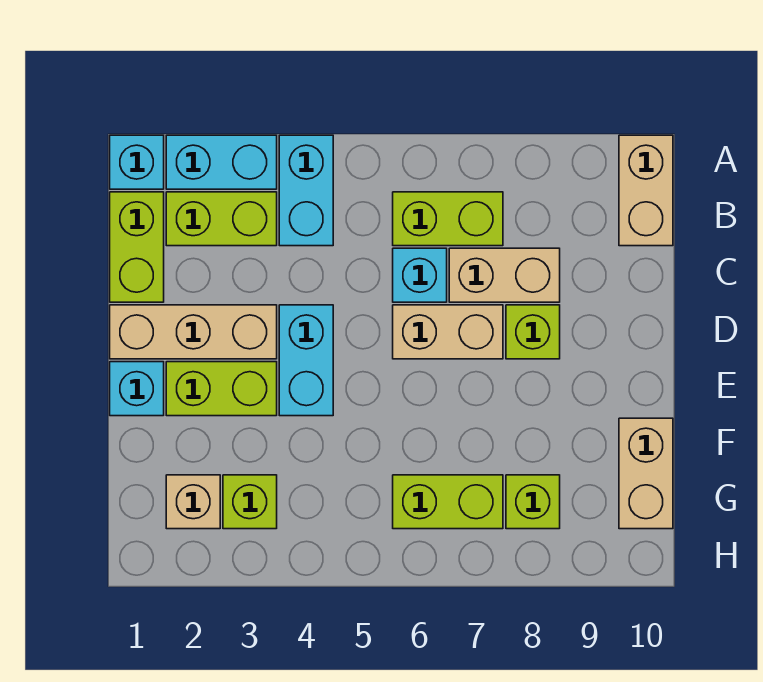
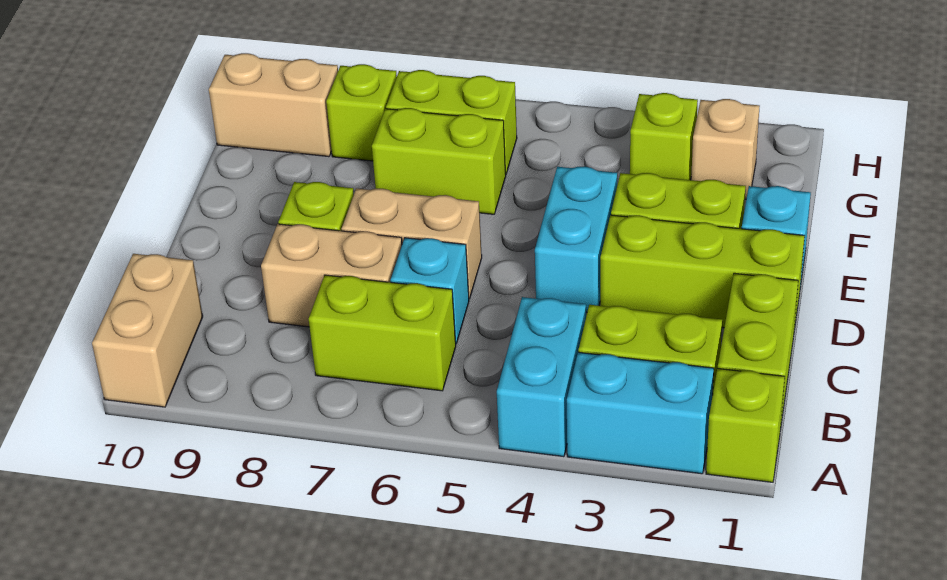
cyan brick A1 level 1 -> lime brick A1 level 1
tan brick D1:D3 level 1 -> lime brick D1:D3 level 1
none -> lime brick F6:F7 level 1
tan brick F10:G10 level 1 -> tan brick G9:G10 level 1

